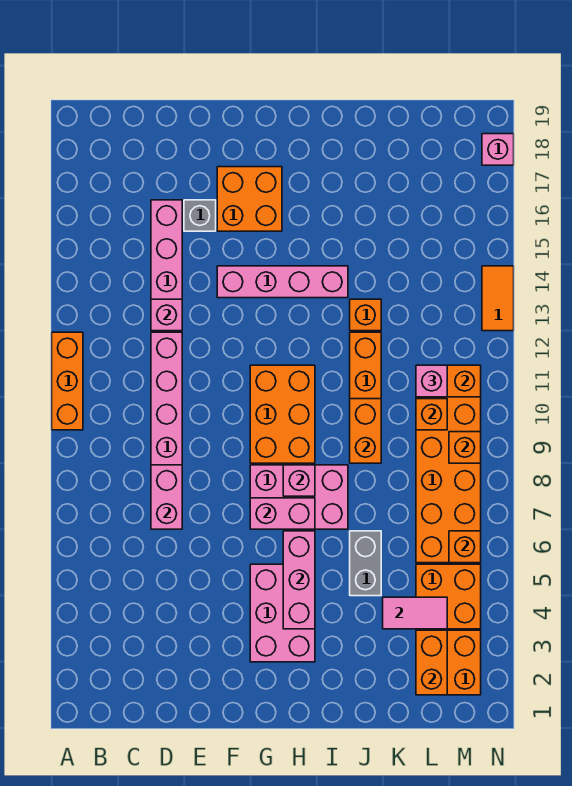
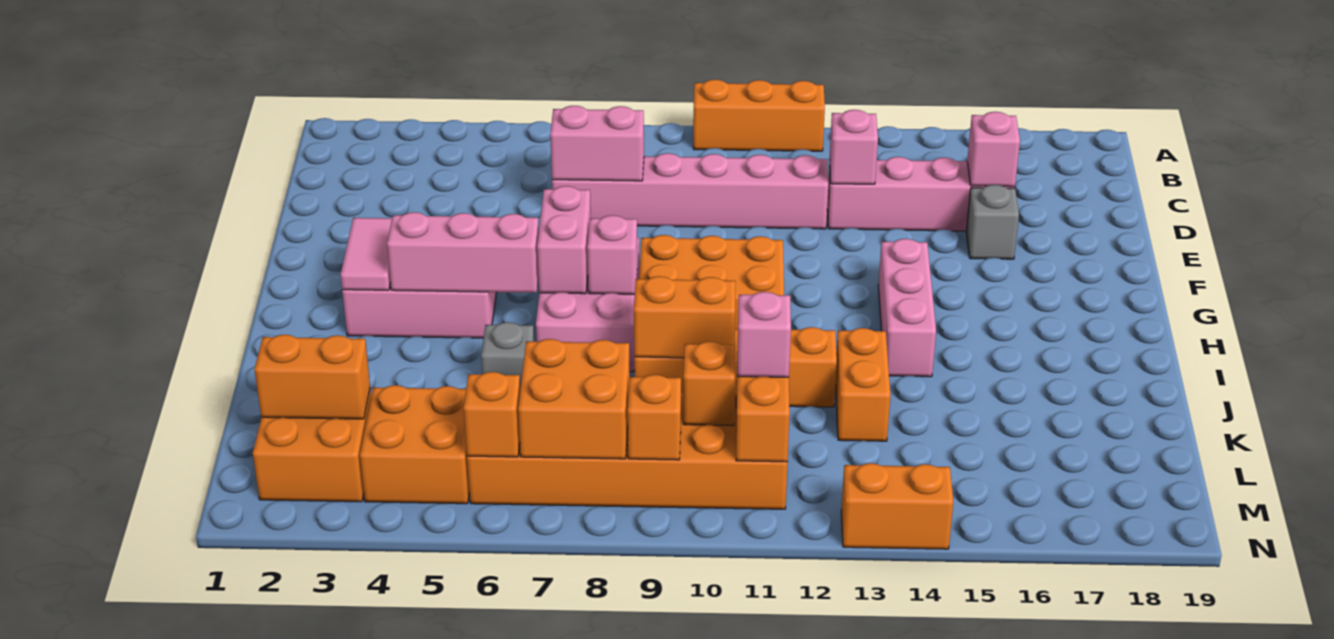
pink brick F14:I14 level 1 -> pink brick G14:I14 level 1
orange brick F16:G17 level 1 -> orange brick L7:M8 level 2
grey brick J5:J6 level 1 -> grey brick J6 level 1
orange brick J13 level 1 -> orange brick J13:K13 level 1
pink tile K4:L4 level 2 -> pink tile G3:H3 level 2
orange tile N13:N14 level 1 -> orange brick N13:N14 level 1
pink brick N18 level 1 -> pink brick D16 level 2

